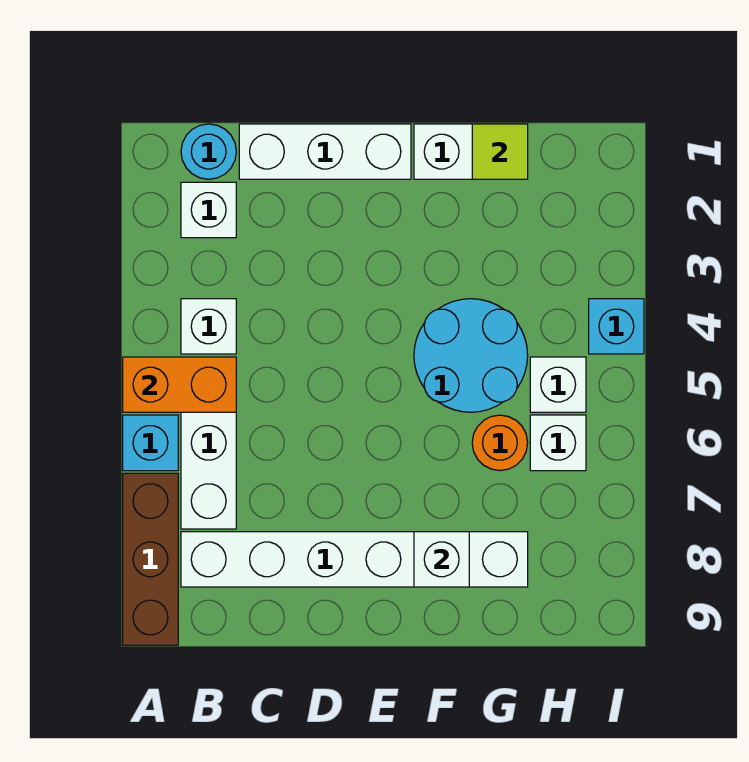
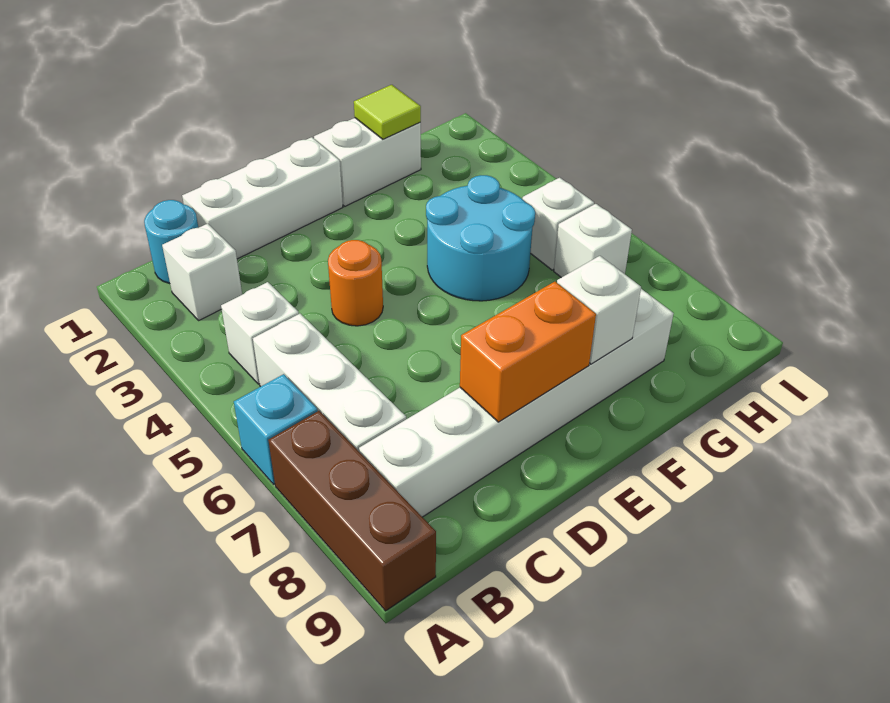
orange brick A5:B5 level 2 -> orange brick D8:E8 level 2
orange round brick G6 level 1 -> orange round brick D4 level 1
cyan brick I4 level 1 -> none

